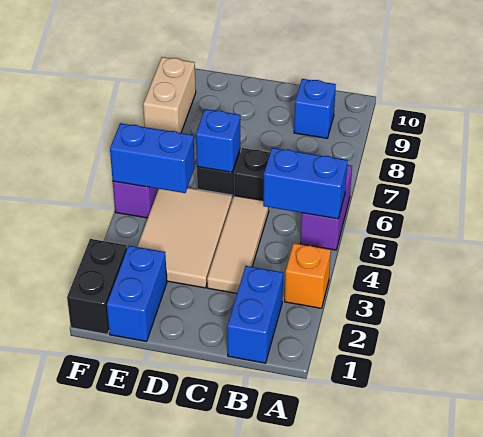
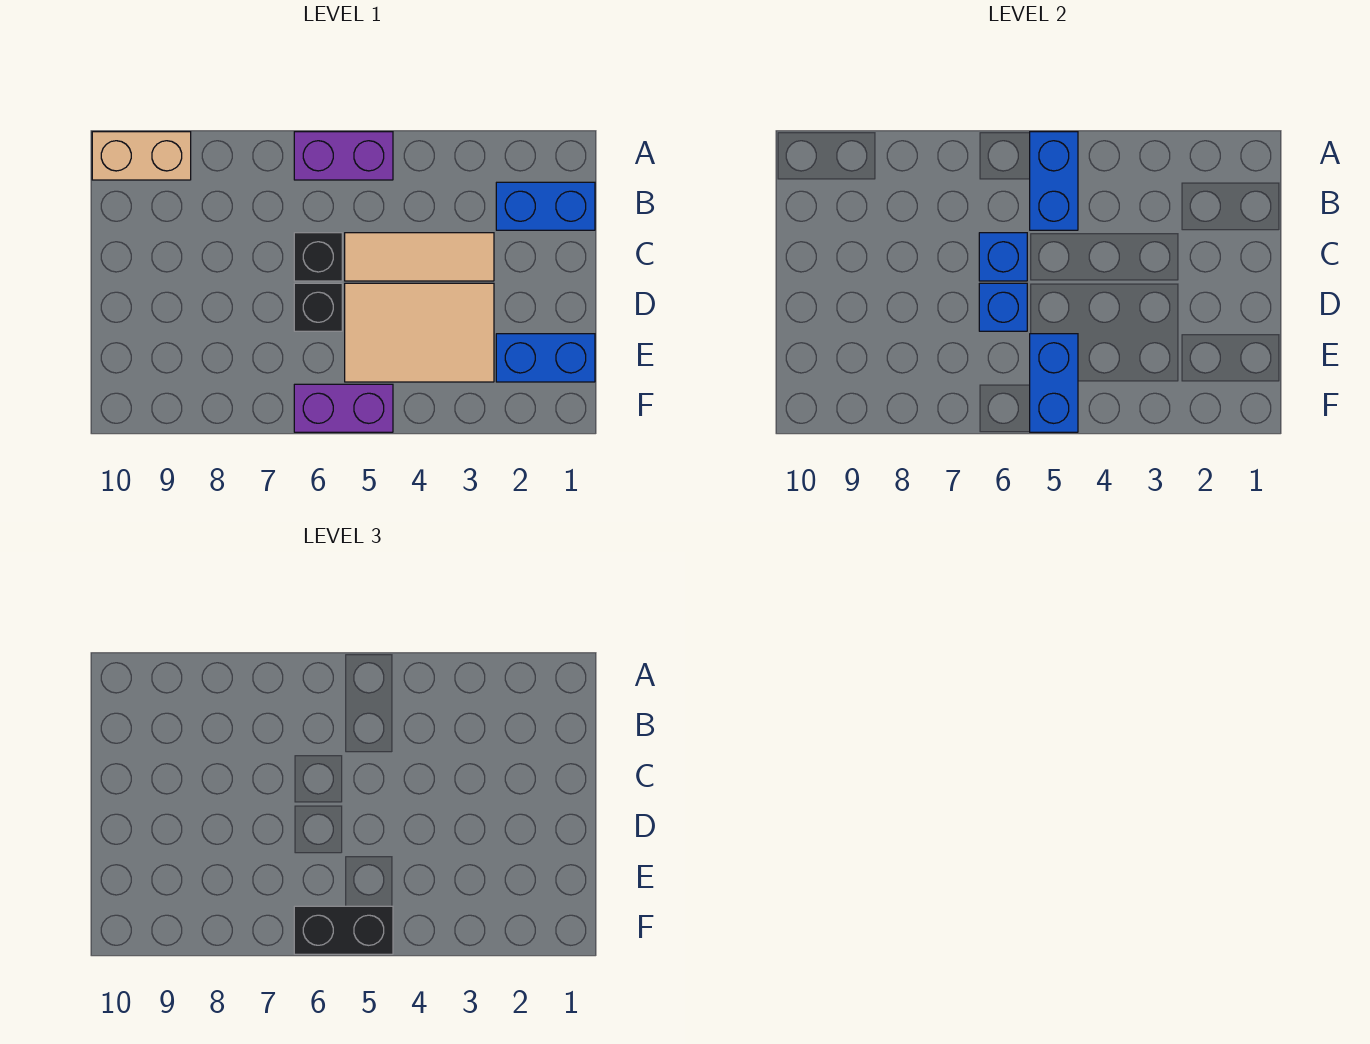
orange brick A3 level 1 -> none
blue brick B9 level 1 -> blue brick C6 level 2
black brick F1:F2 level 1 -> black brick F5:F6 level 3
tan brick F8:F9 level 1 -> tan brick A9:A10 level 1

